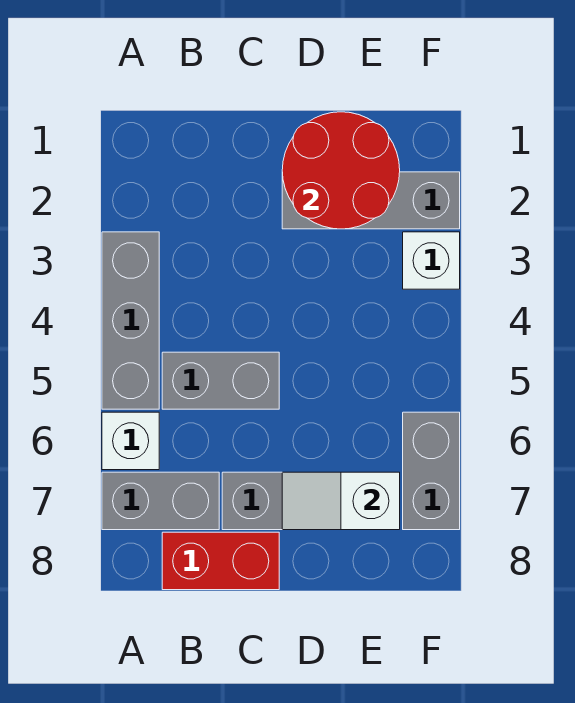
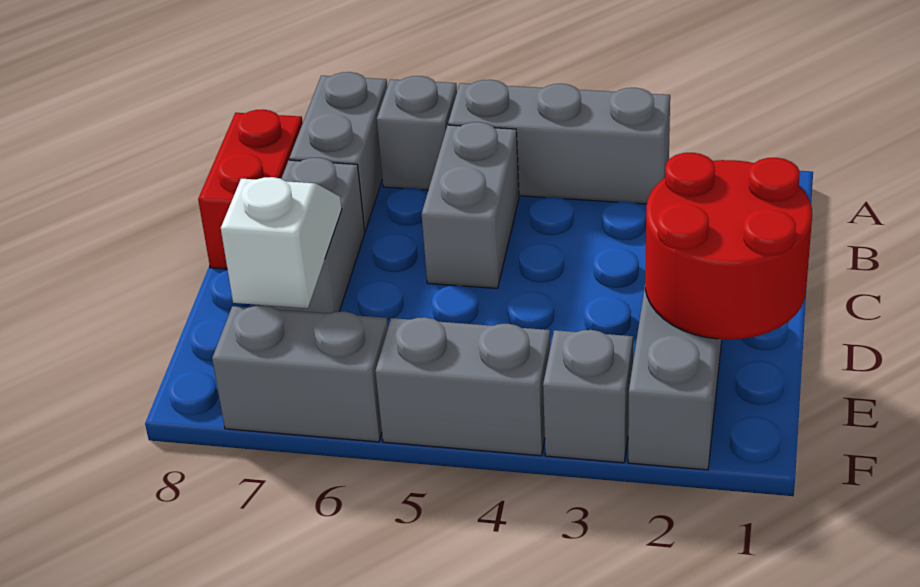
white brick A6 level 1 -> grey brick A6 level 1
white brick F3 level 1 -> grey brick F3 level 1
none -> grey brick F4:F5 level 1

